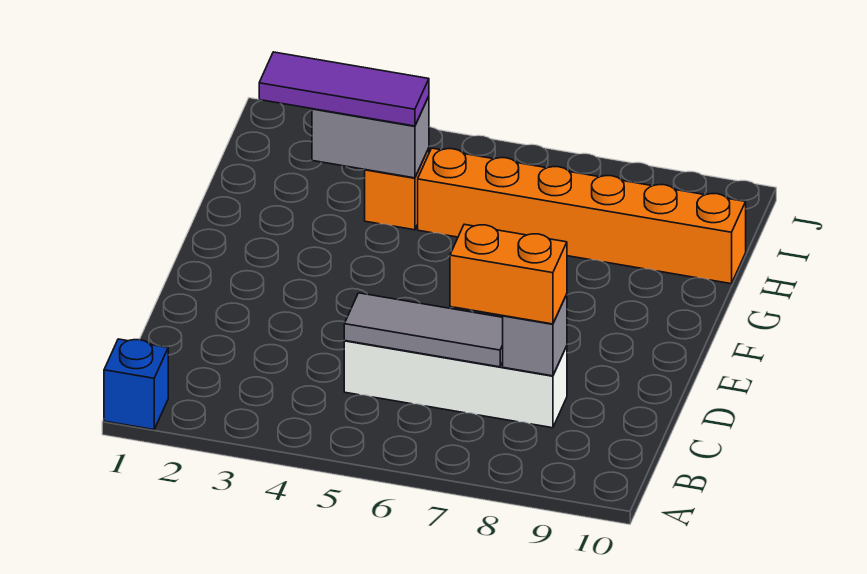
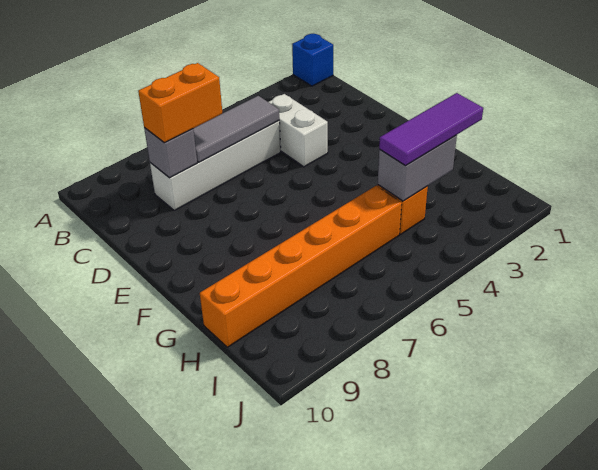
none -> white brick C4:D4 level 1

